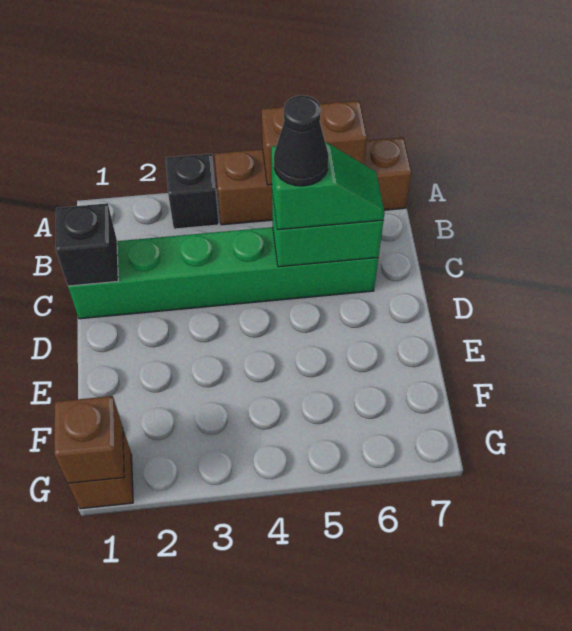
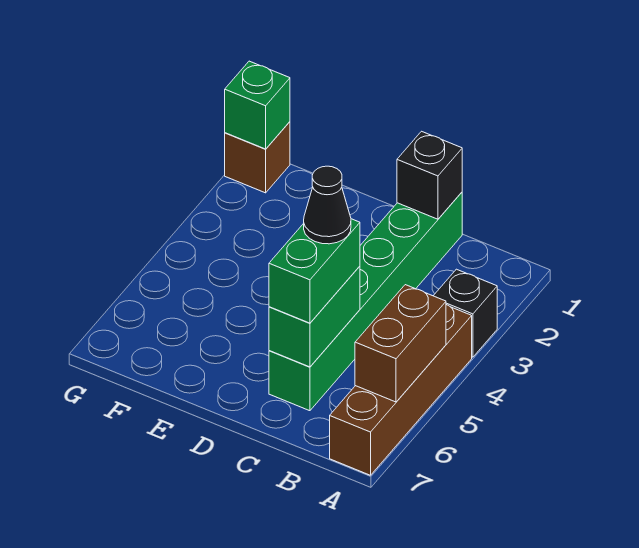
green slope C5:C6 level 3 top 5 -> green brick C5:C6 level 3
brown brick G1 level 2 -> green brick G1 level 2

